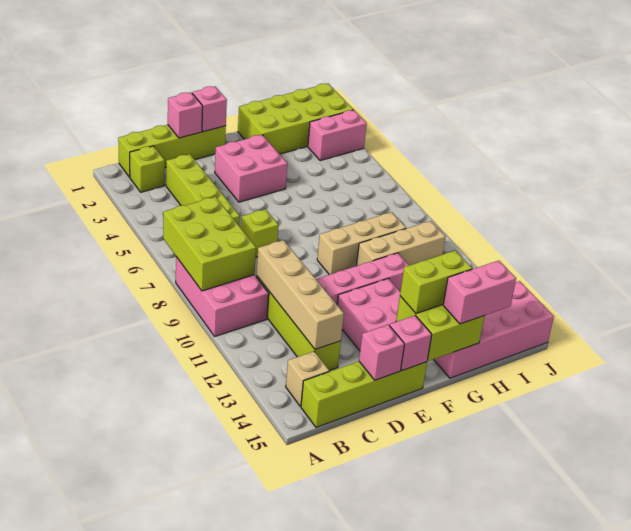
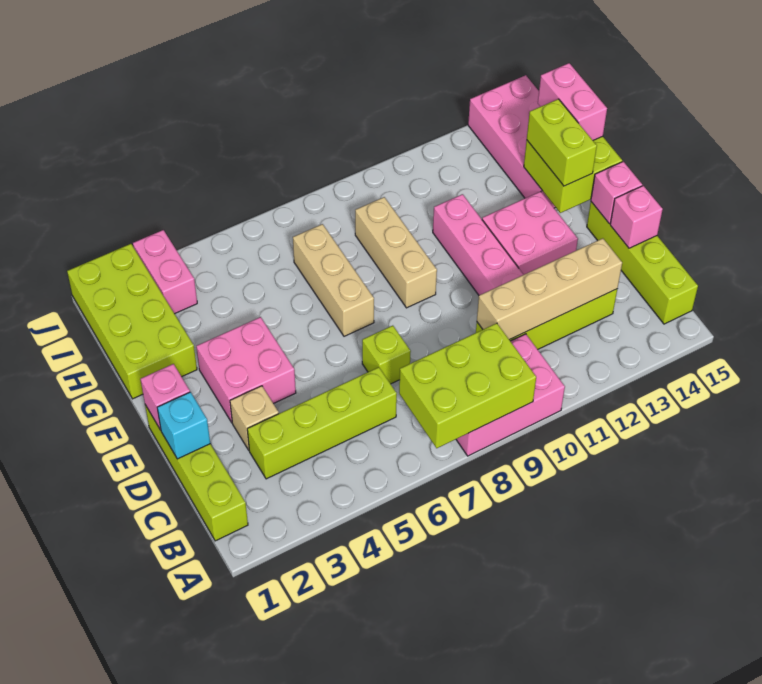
lime brick B2 level 1 -> none
tan brick B14 level 1 -> tan brick D3 level 1
pink brick D1 level 2 -> cyan brick D1 level 2
tan brick G10:I10 level 1 -> tan brick F7:H7 level 1

